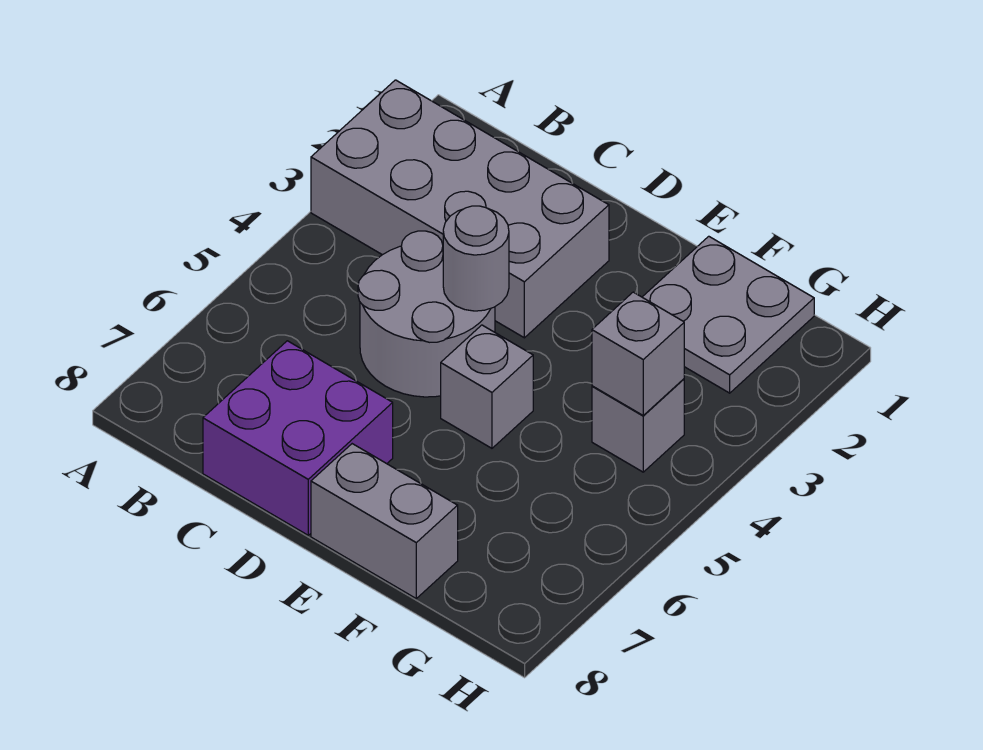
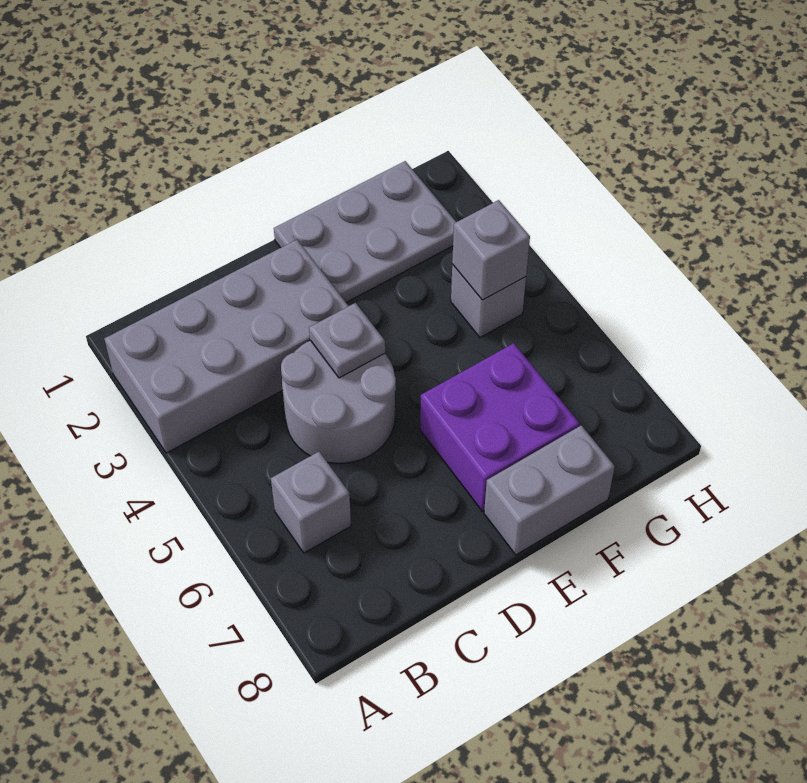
purple brick C7:D8 level 1 -> purple brick E6:F7 level 1
grey round brick D4 level 2 -> grey plate D4 level 2
grey brick E5 level 1 -> grey brick B6 level 1
grey plate F1:G2 level 1 -> grey plate E1:G2 level 1

